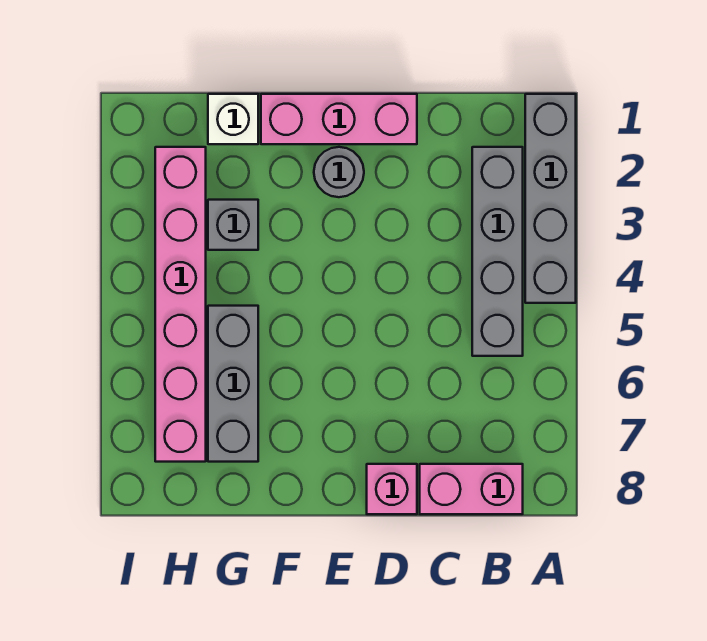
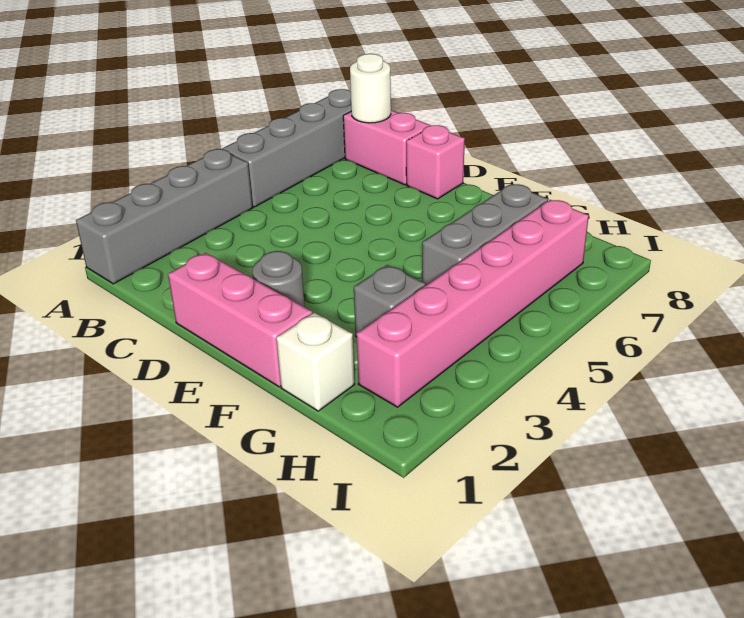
grey brick B2:B5 level 1 -> grey brick A5:A8 level 1
none -> white round brick B8 level 2

